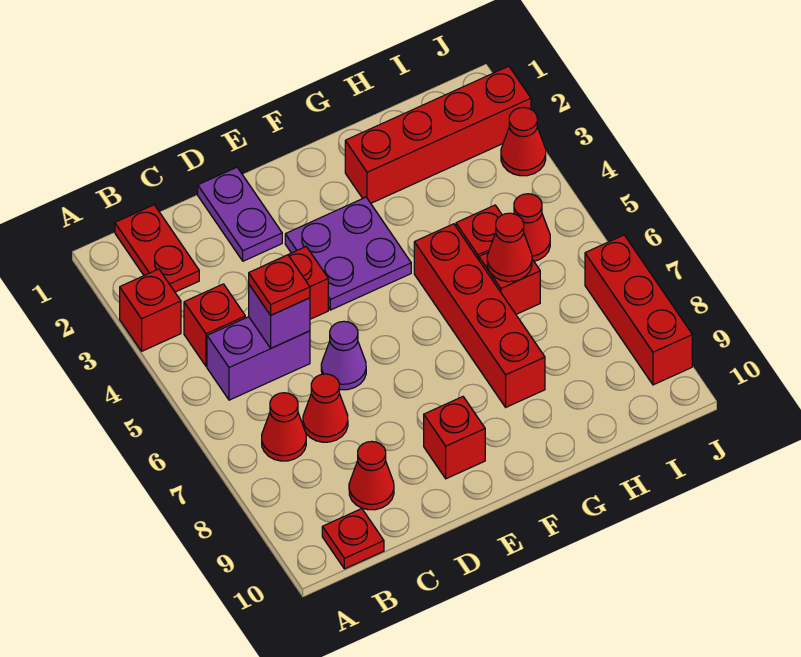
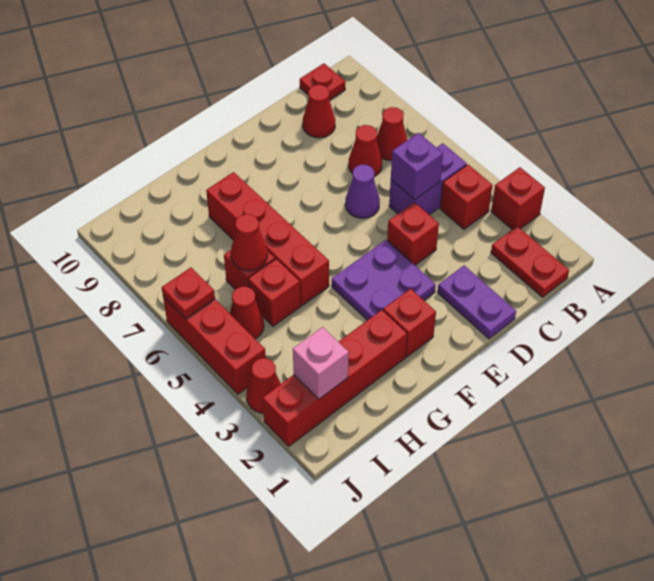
red plate C5 level 3 -> red plate J6 level 2
red brick E9 level 1 -> red brick F2 level 1
none -> pink brick I2 level 2
red brick J7:J9 level 1 -> red brick J4:J6 level 1

